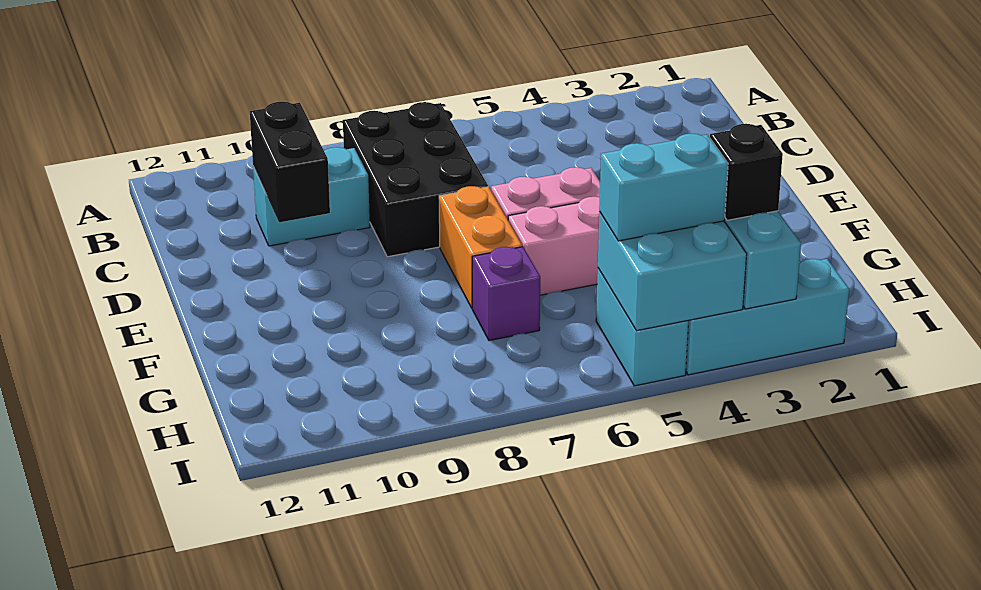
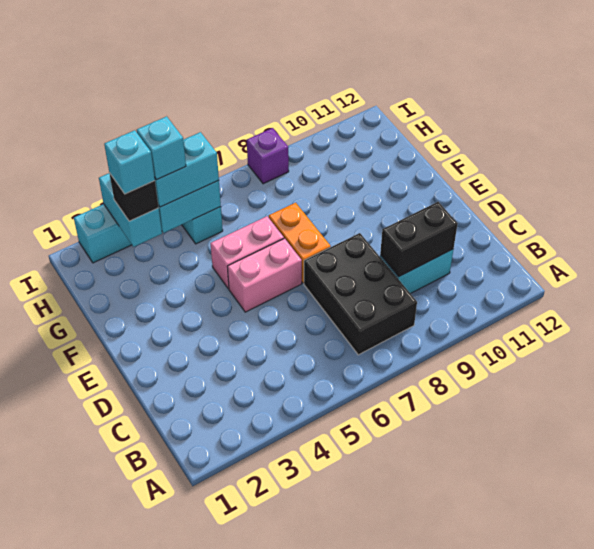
black brick C10:D10 level 2 -> black brick C9:C10 level 2
purple brick G7 level 1 -> purple brick I8 level 1
none -> cyan brick H3 level 4
none -> cyan brick H4 level 4

